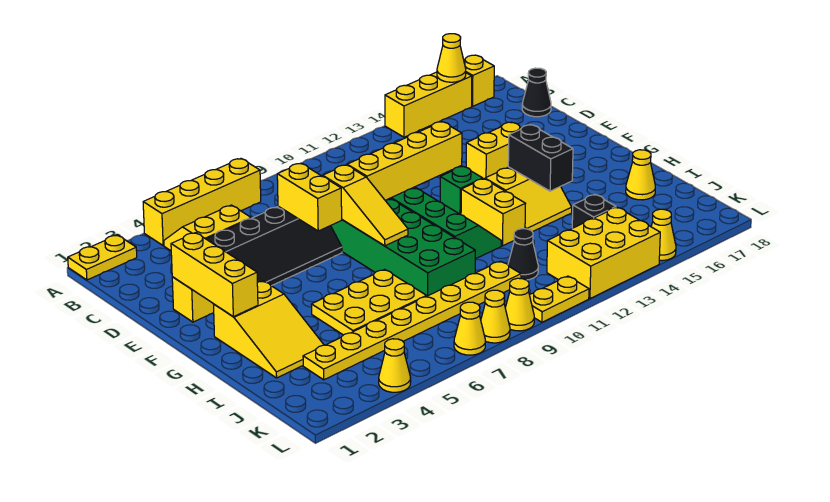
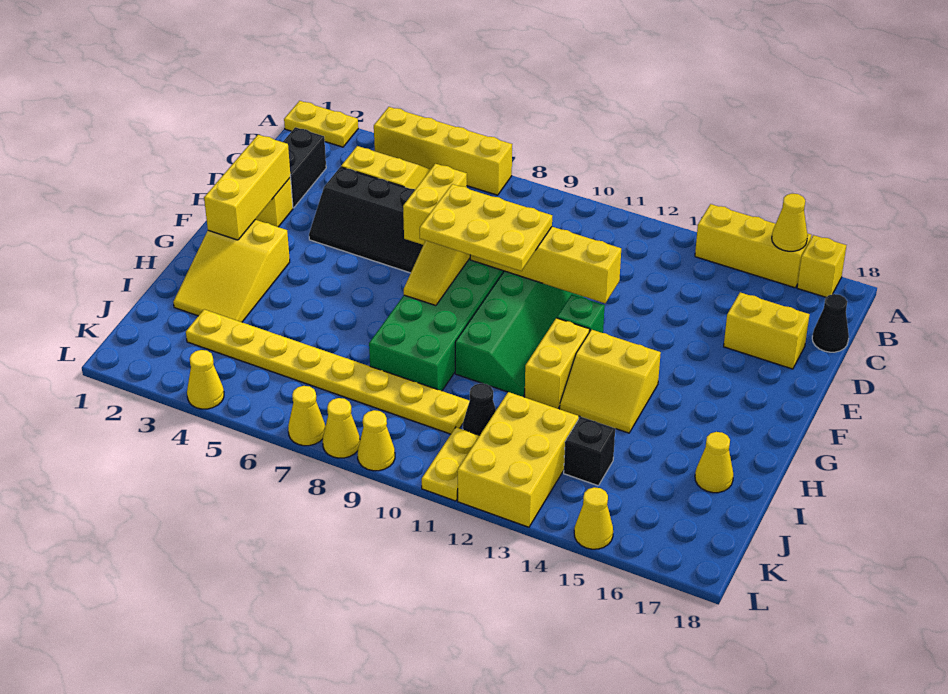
yellow brick E14:E15 level 1 -> yellow brick D16:D17 level 1
black brick G14:H14 level 2 -> black brick C2:D2 level 1
yellow plate H5:I7 level 1 -> yellow plate E8:F10 level 3
yellow brick K12:L14 level 1 -> yellow brick J12:L13 level 1
yellow plate L10:L11 level 1 -> yellow plate K11:L11 level 1

